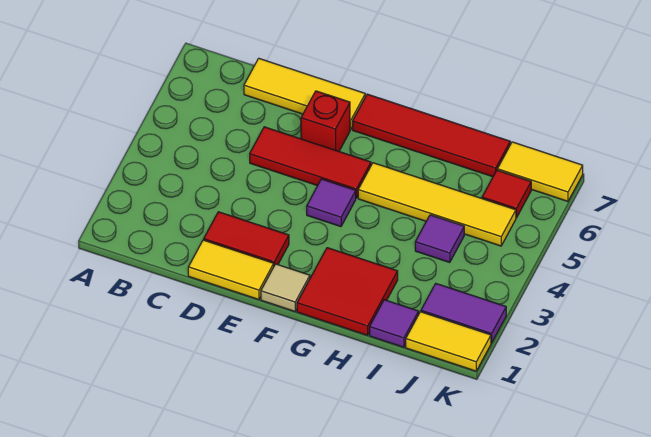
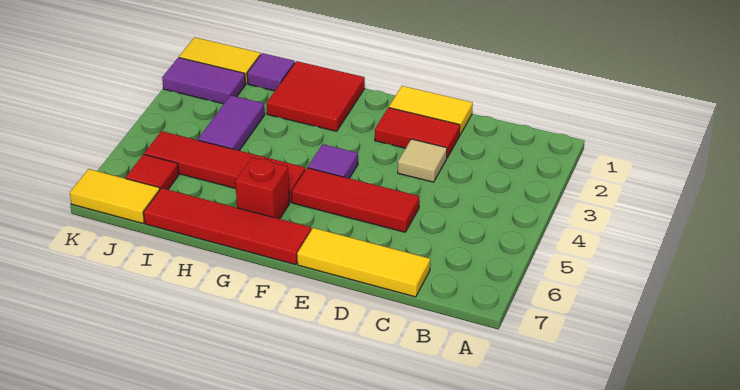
red brick E6 level 1 -> red brick G6 level 1
tan tile F1 level 1 -> tan tile D3 level 1
yellow tile G5:J5 level 1 -> red tile G5:J5 level 1
purple tile I4 level 1 -> purple tile I3:I4 level 1

